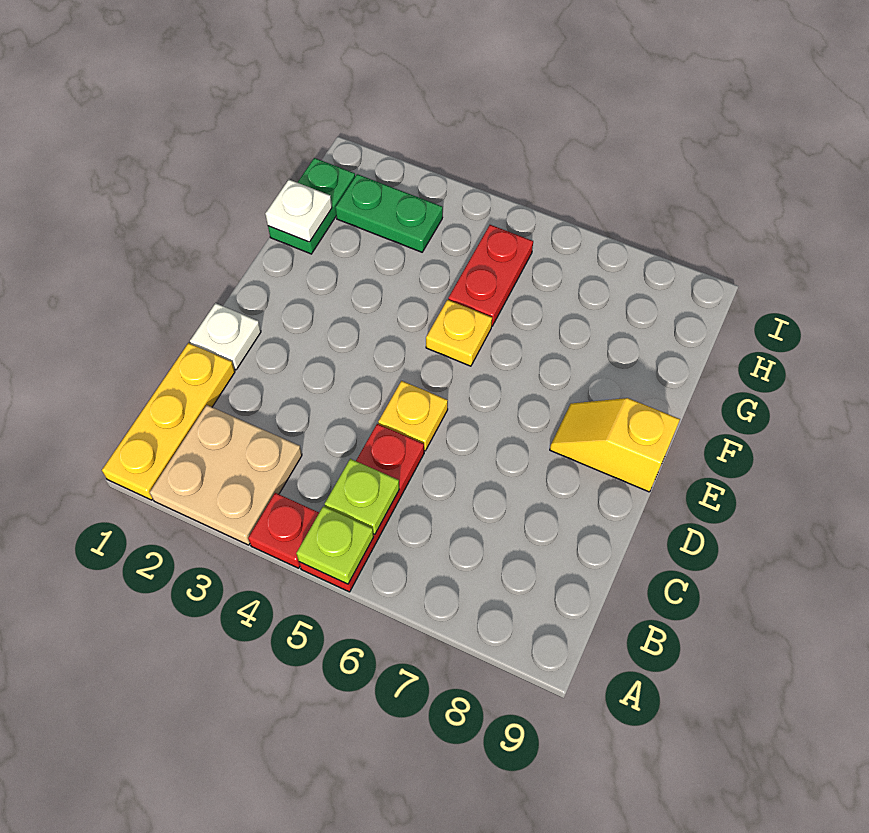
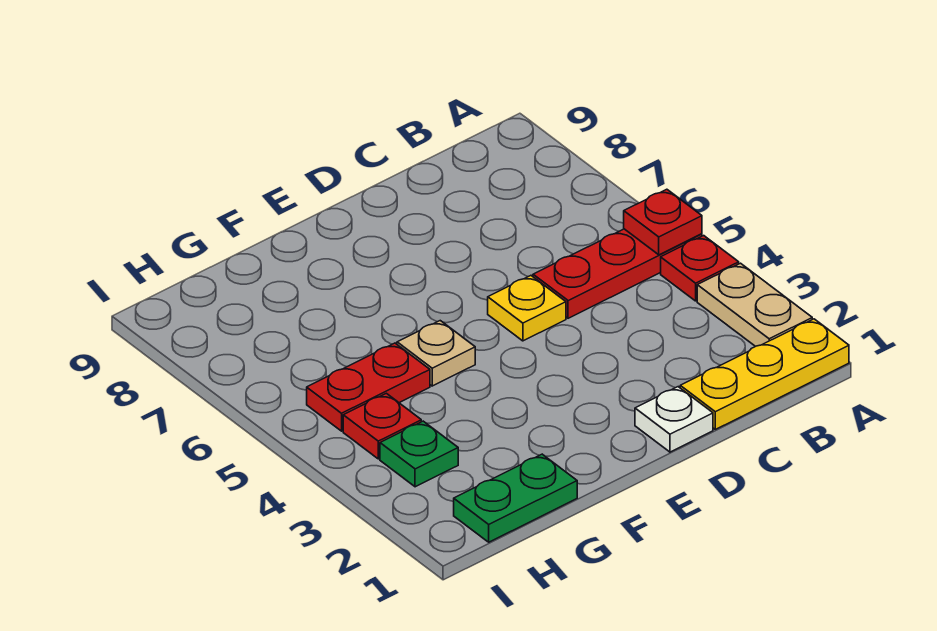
tan plate A2:B3 level 1 -> tan plate A2:A3 level 1
lime plate A5 level 2 -> red plate A5 level 2
lime plate B5 level 2 -> none
yellow slope E8:E9 level 1 top 9 -> none
yellow plate F5 level 1 -> tan plate F5 level 1
white plate G1 level 2 -> none
green plate H2:H3 level 1 -> green plate H3 level 1
none -> red plate H4 level 1

